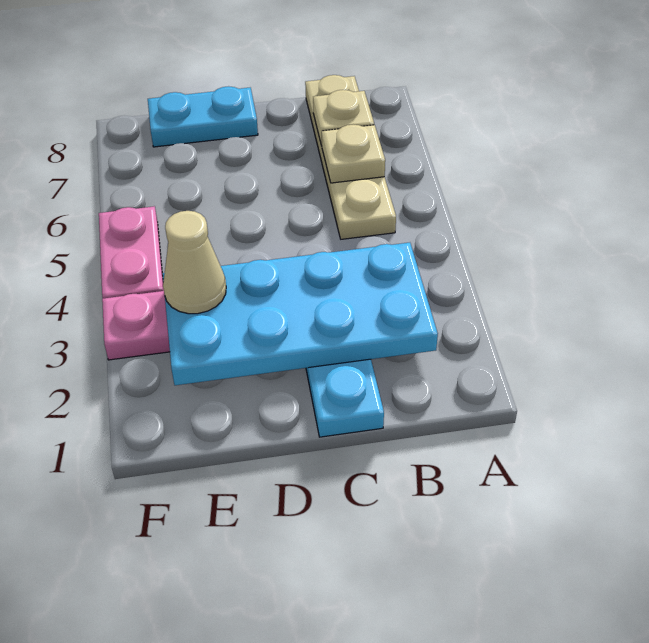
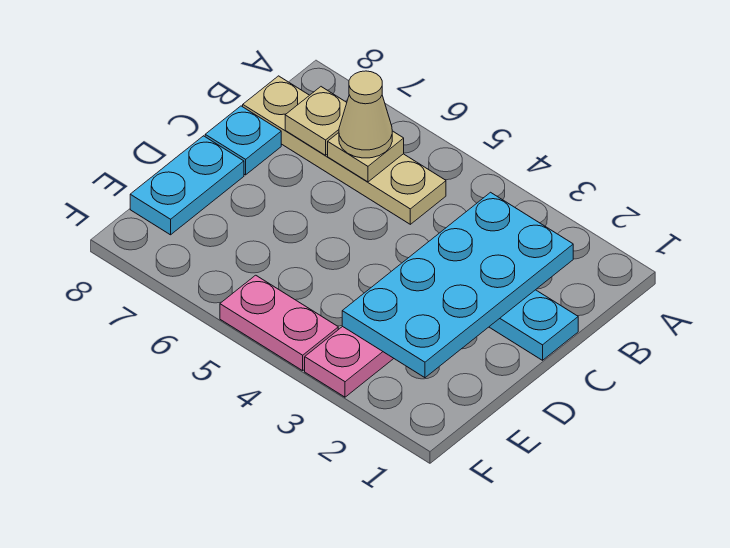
none -> cyan plate C8 level 1
tan cone E3 level 3 -> tan cone B6 level 3

